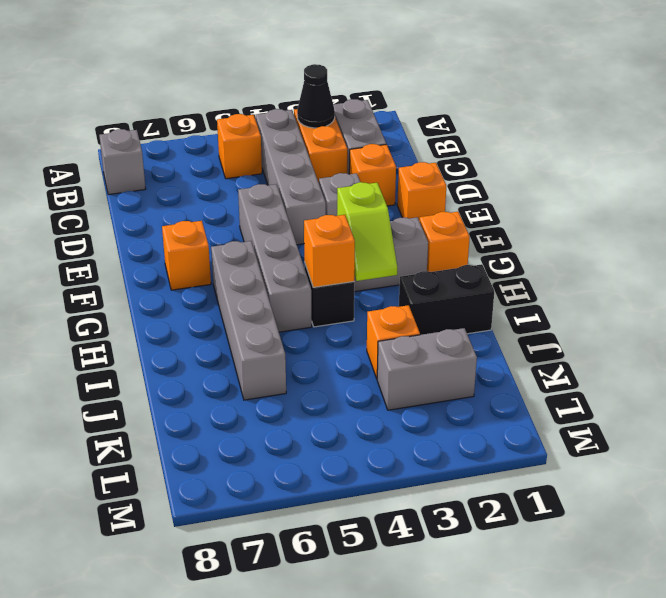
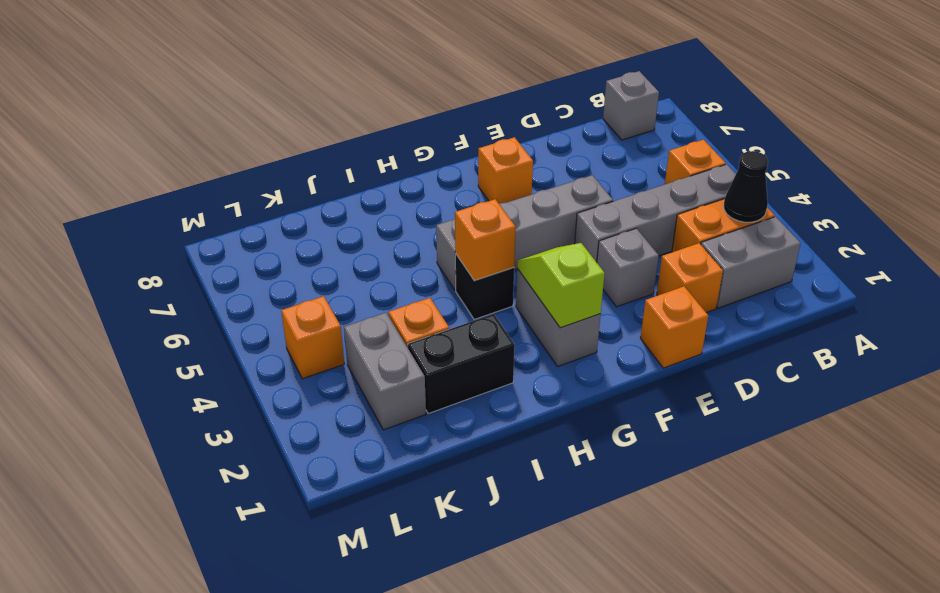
orange brick G1 level 1 -> orange brick L4 level 1
lime slope G3:H3 level 2 top G -> lime slope G2:G3 level 2 top 2
grey brick G6:J6 level 1 -> none
black brick I1:I2 level 1 -> black brick I2:J2 level 1

